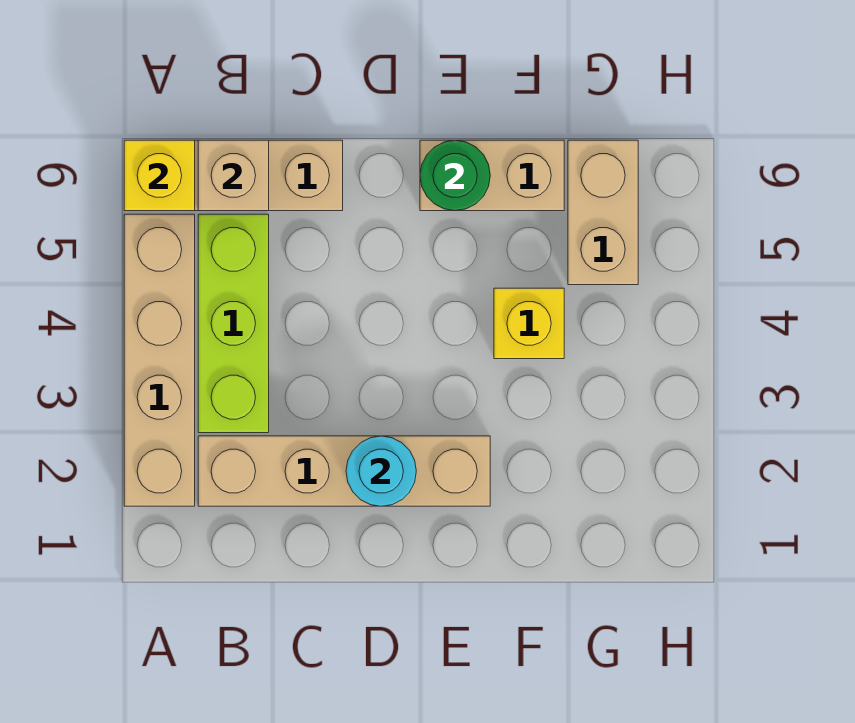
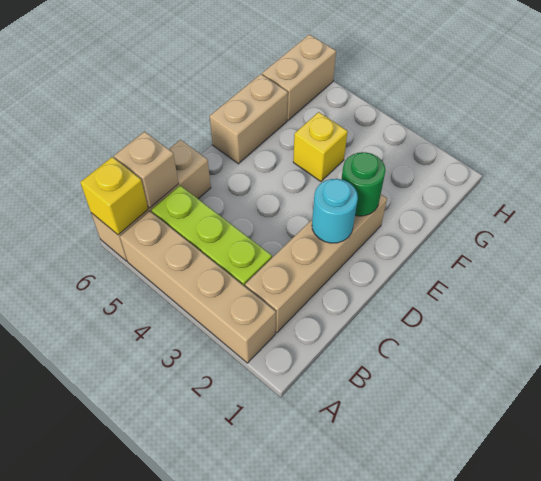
green round brick E6 level 2 -> green round brick E2 level 2
tan brick G5:G6 level 1 -> tan brick G6:H6 level 1

